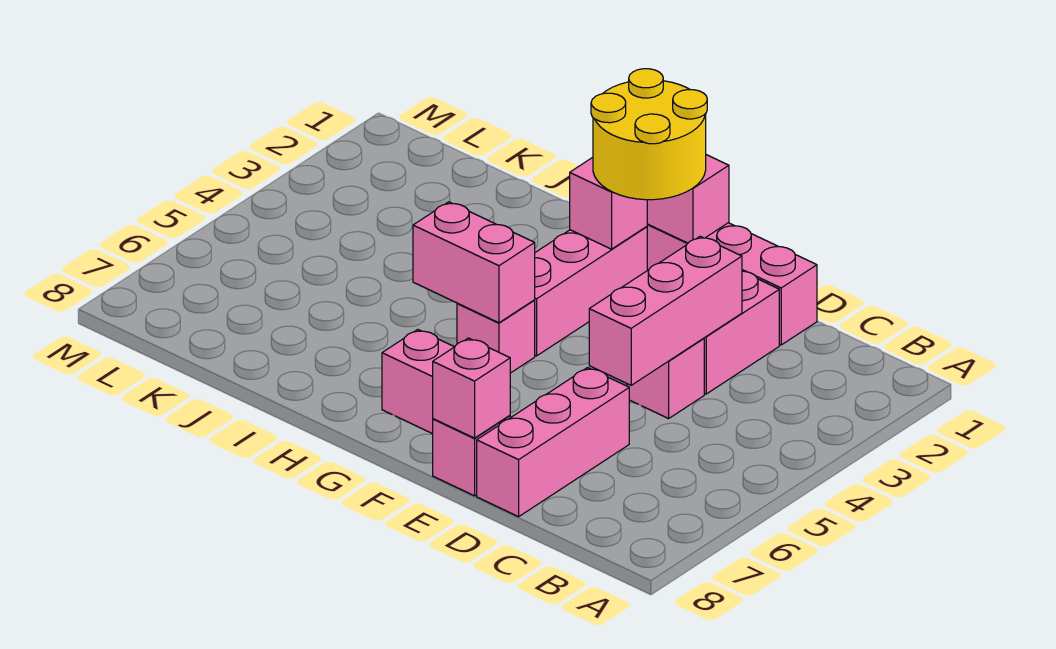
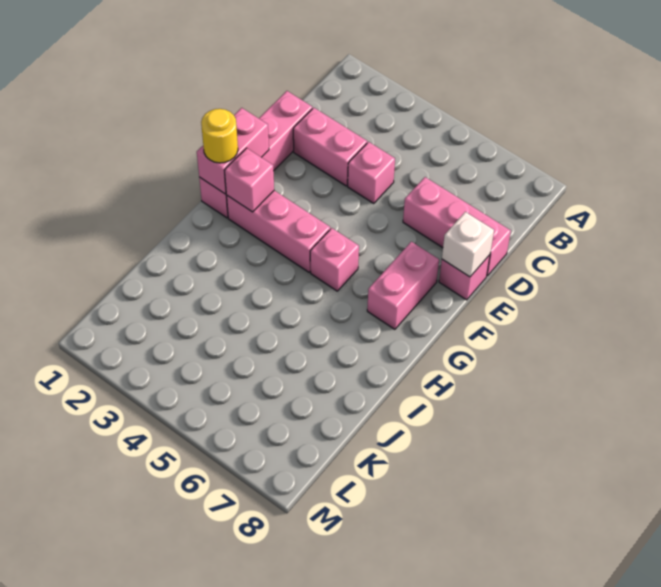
pink brick D3:D5 level 2 -> none
pink brick E8 level 2 -> white brick E8 level 2
yellow round brick F1:G2 level 3 -> yellow round brick G1 level 3
pink brick G5:H5 level 2 -> none

